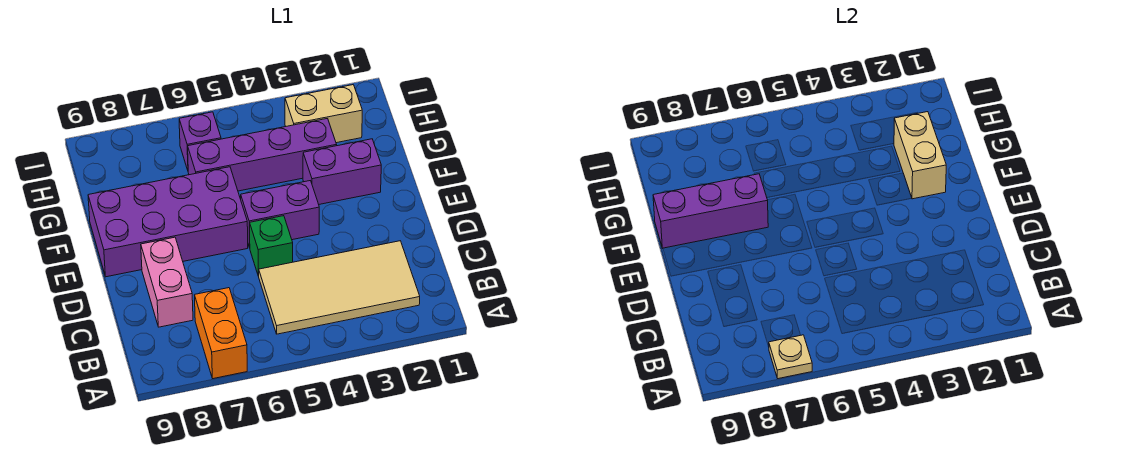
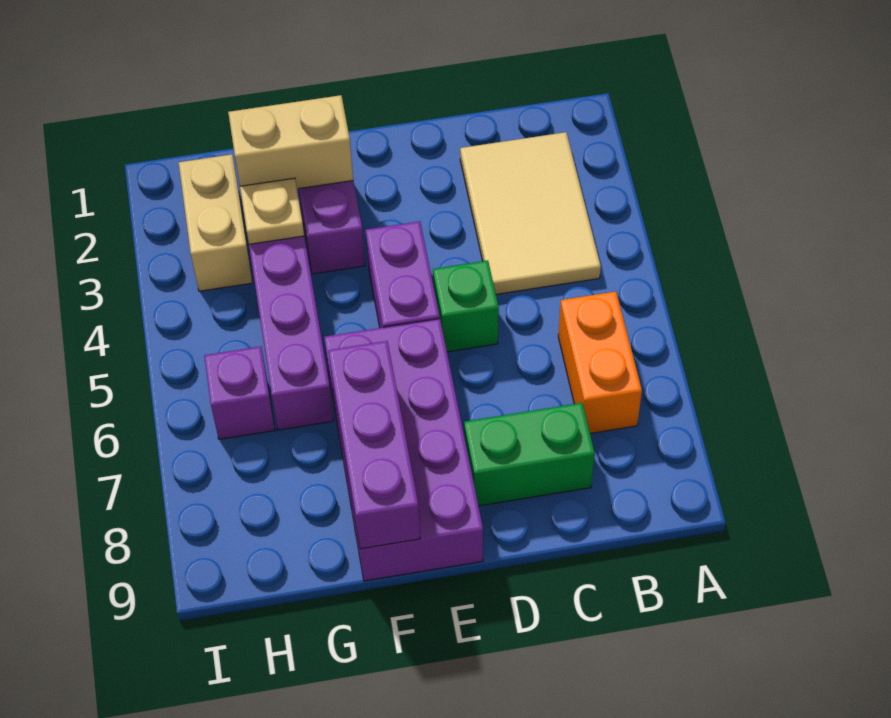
orange brick A7:B7 level 1 -> orange brick B6:B7 level 1
tan plate A7 level 2 -> tan plate G3 level 2
tan tile B2:C5 level 1 -> tan tile B2:C4 level 1
pink brick C8:D8 level 1 -> green brick C8:D8 level 1

